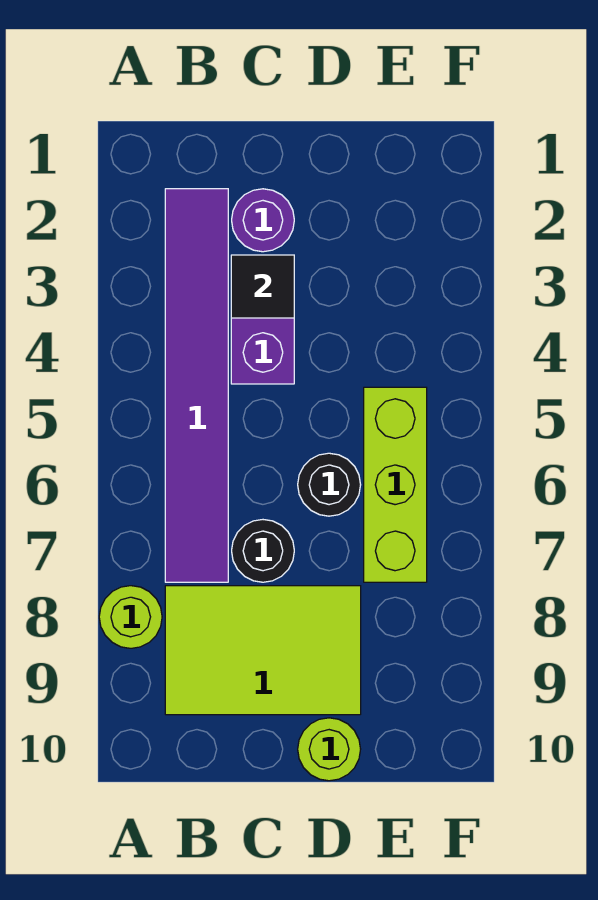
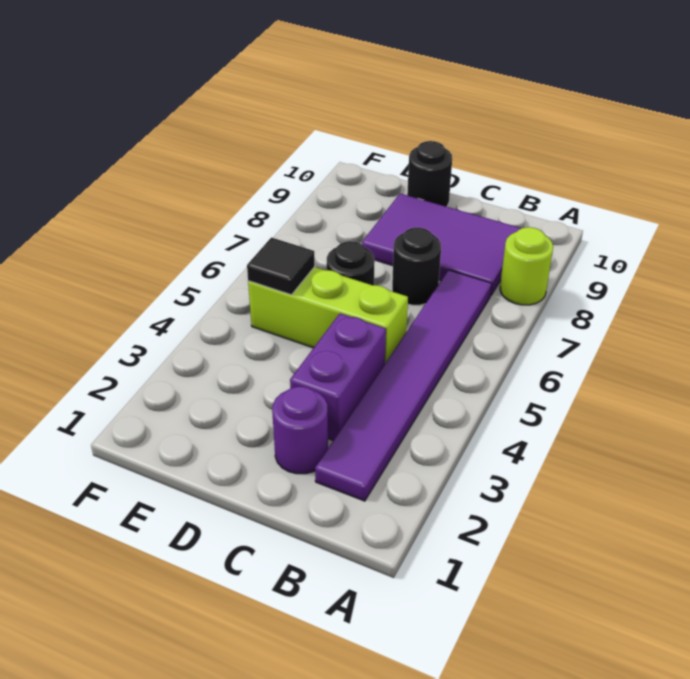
lime tile B8:D9 level 1 -> purple tile B8:D9 level 1
black tile C3 level 2 -> black tile E5 level 2
lime round brick D10 level 1 -> black round brick D10 level 1
lime brick E5:E7 level 1 -> lime brick C5:E5 level 1

